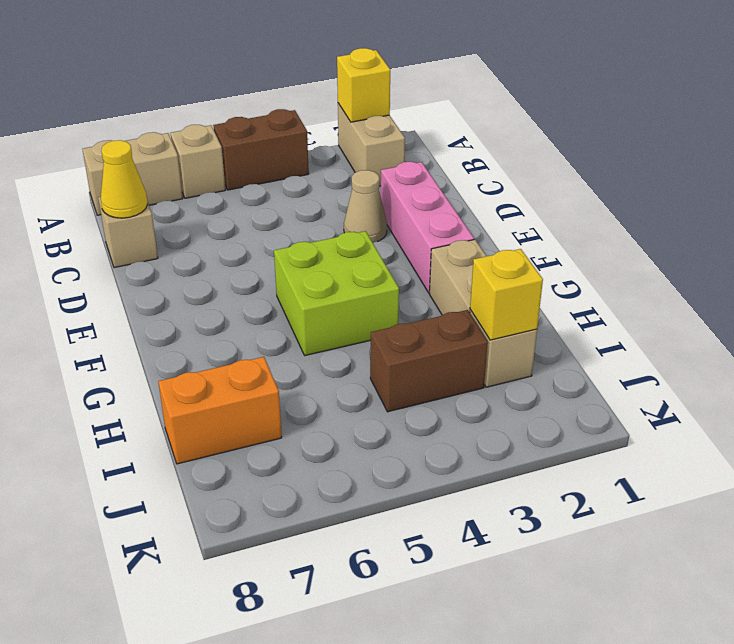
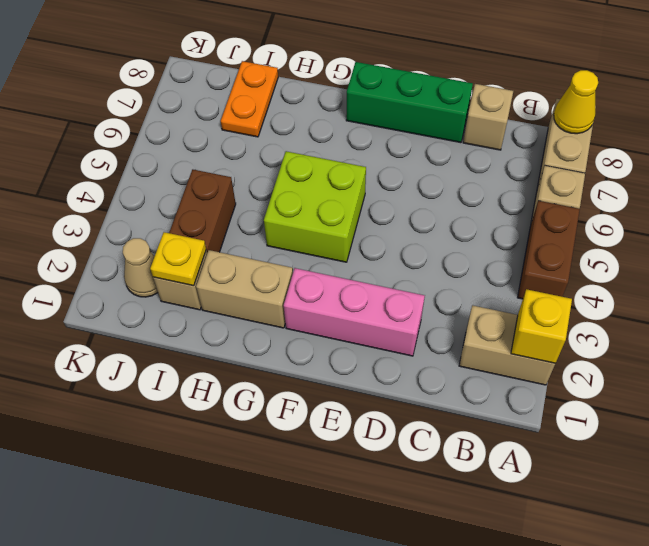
yellow cone C8 level 2 -> yellow cone A8 level 2
tan cone D3 level 1 -> tan cone J2 level 1
none -> green brick D8:F8 level 1
yellow brick I2 level 2 -> yellow plate I2 level 2
orange brick I7:I8 level 1 -> orange plate I7:I8 level 1

